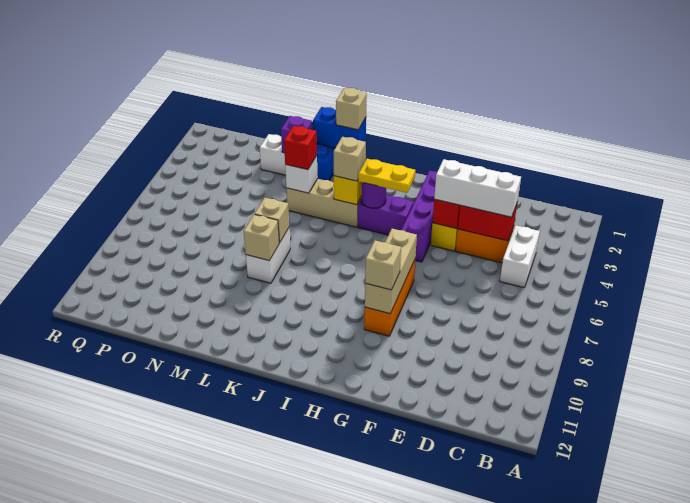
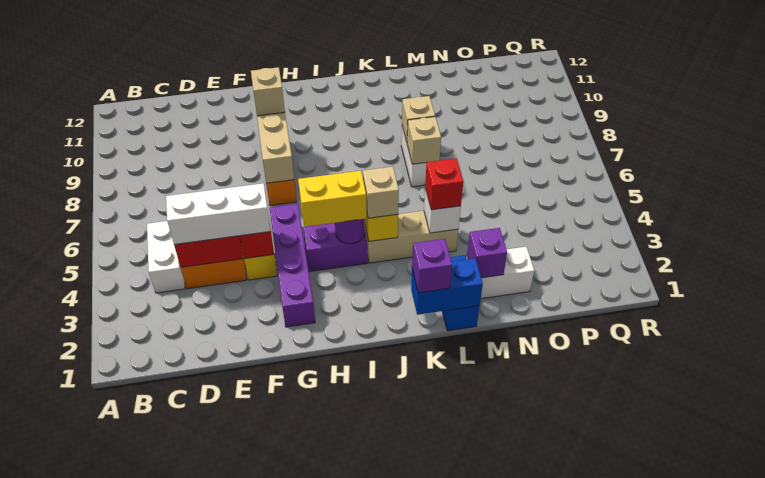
yellow plate H4:I4 level 3 -> yellow brick H4:I4 level 3
tan brick K1 level 3 -> purple brick K1 level 3

